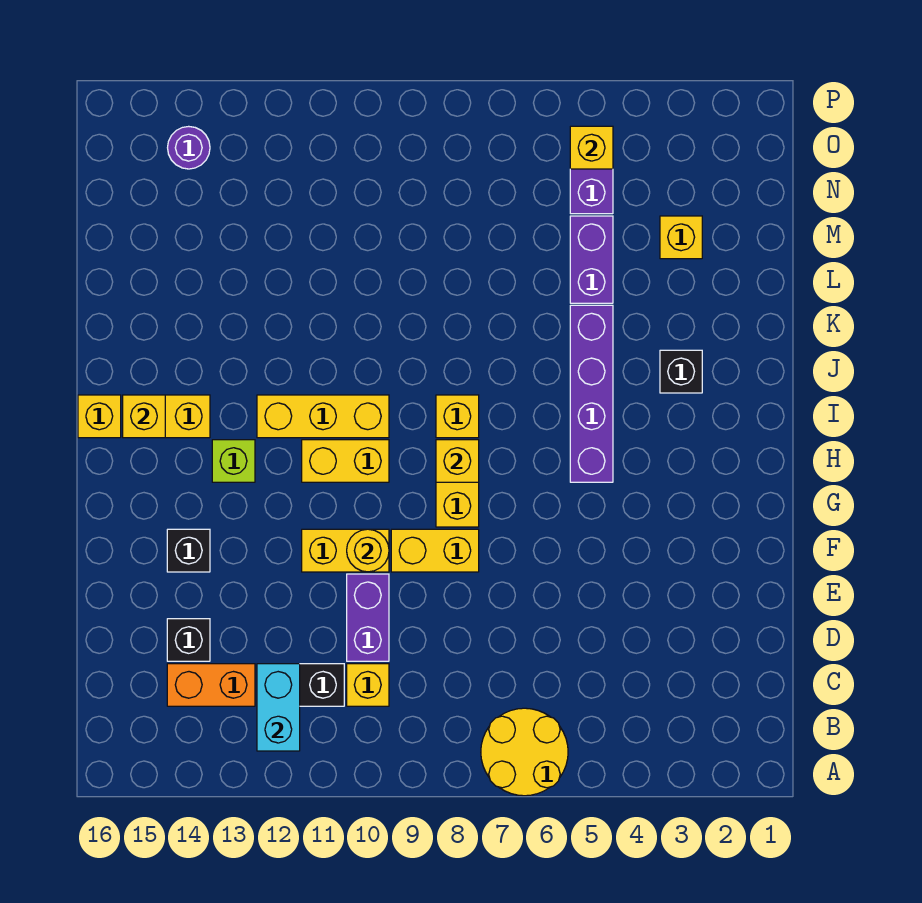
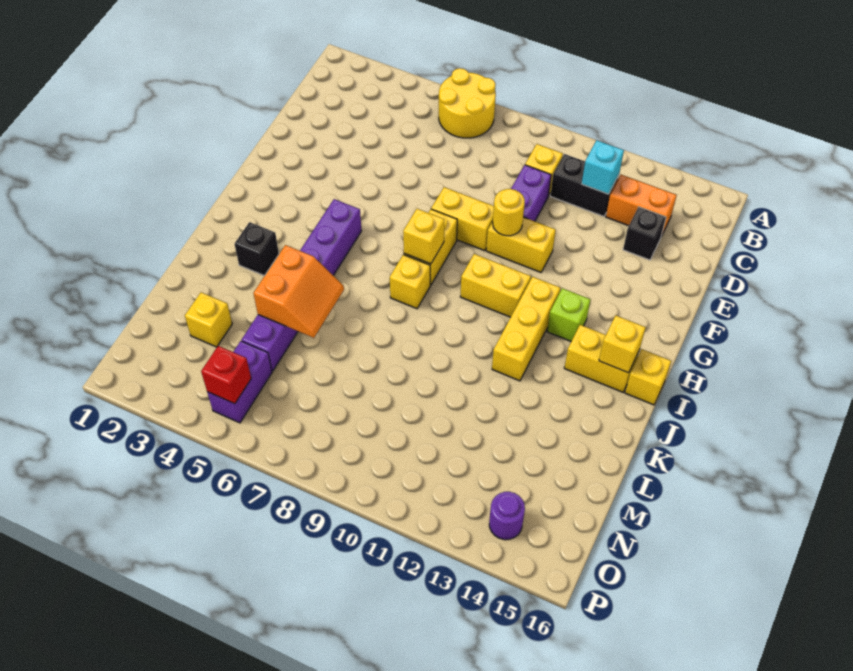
cyan brick B12:C12 level 2 -> cyan brick C12 level 2
black brick F14 level 1 -> none
yellow brick I10:I12 level 1 -> yellow brick H12:J12 level 1
none -> orange slope K5:L6 level 2 top 5
yellow brick O5 level 2 -> red brick O5 level 2

